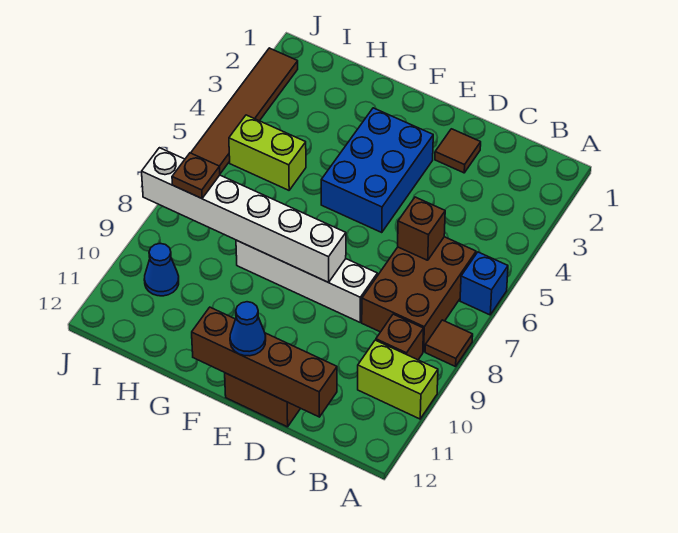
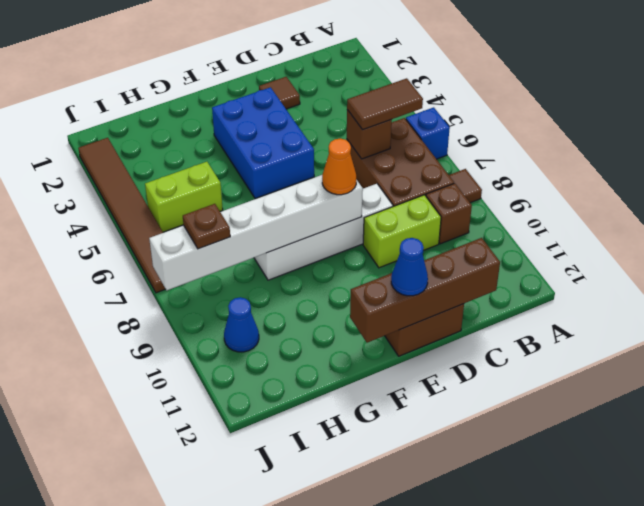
lime brick A10:B10 level 1 -> lime brick C9:D9 level 1
none -> brown tile B6:C6 level 3
none -> orange cone E8 level 3

